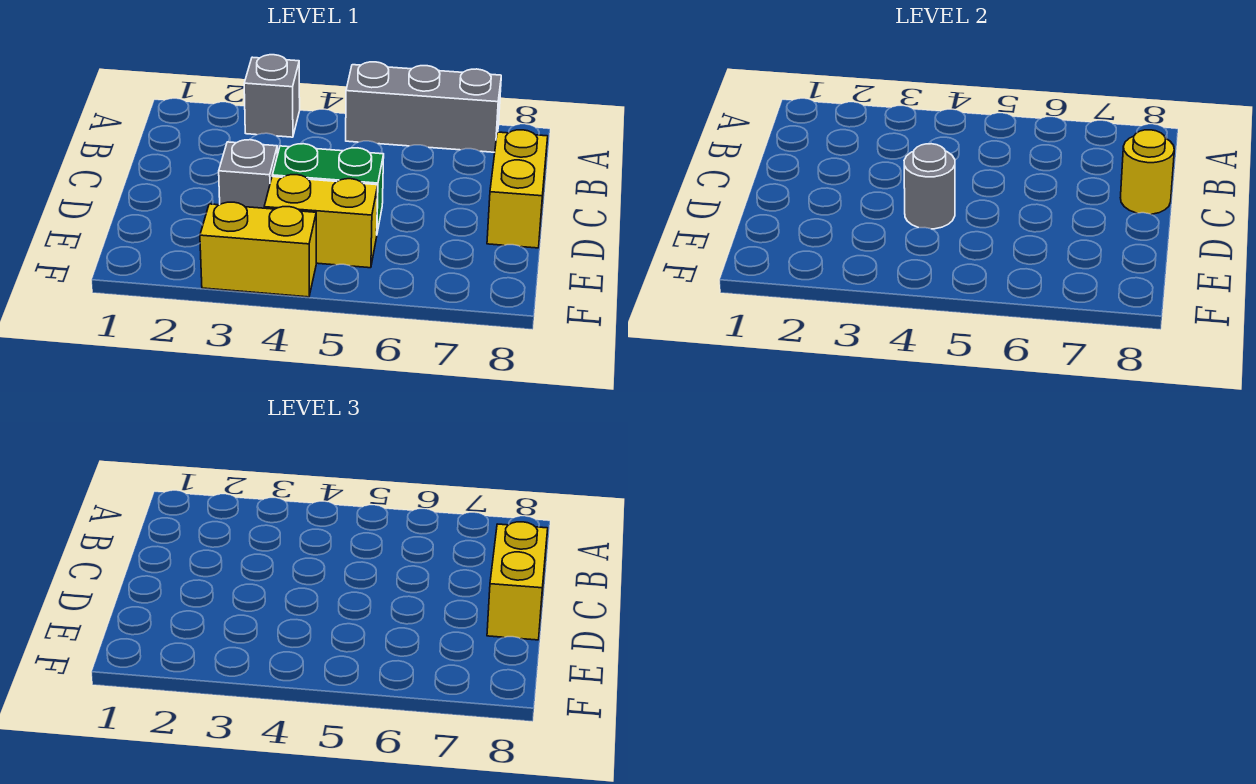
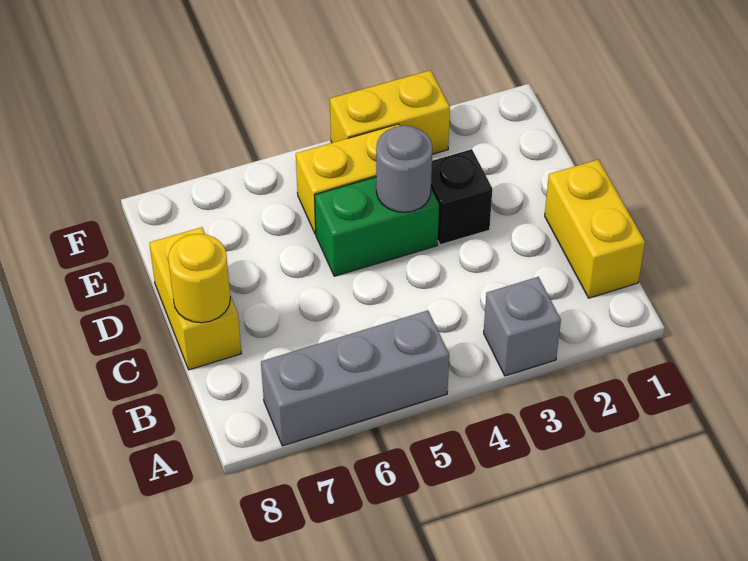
yellow brick C8:D8 level 3 -> yellow brick B1:C1 level 1
grey brick D3 level 1 -> black brick D3 level 1

